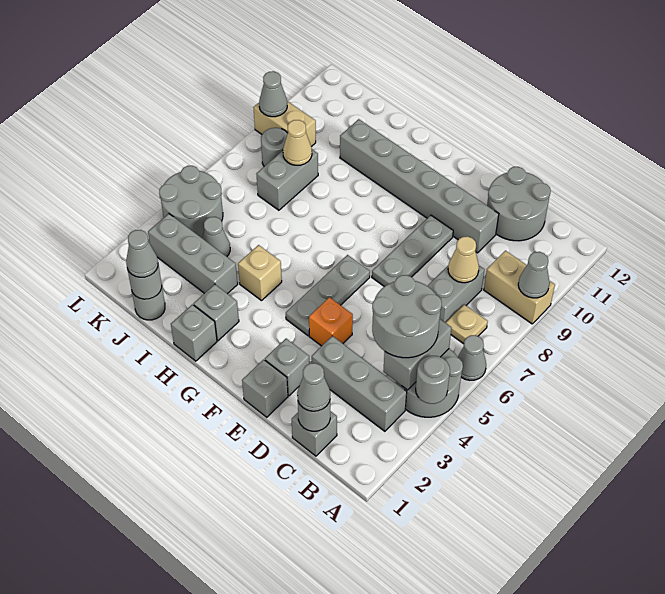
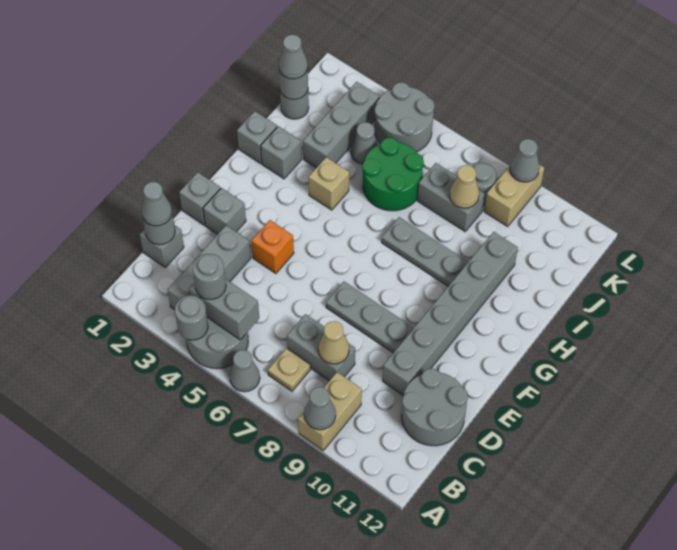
grey round brick B4:C5 level 3 -> grey round brick B4 level 3
grey plate F4:F6 level 1 -> grey plate H7:H9 level 1
none -> green round brick I5:J6 level 1

